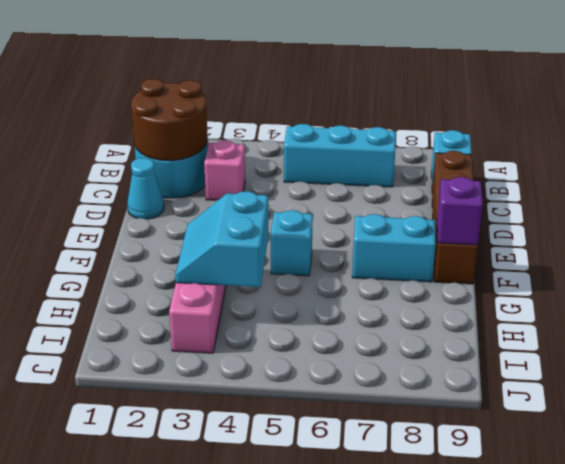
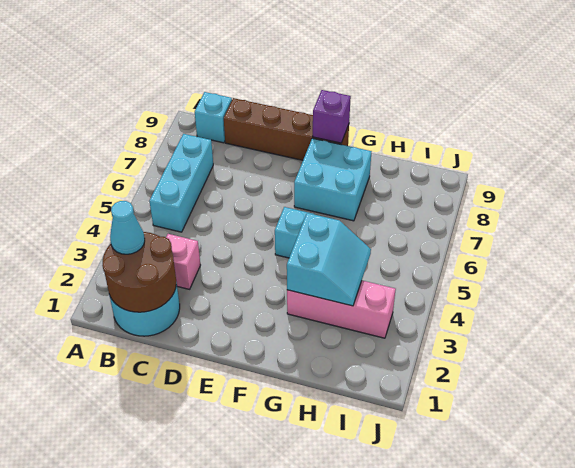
cyan cone D1 level 1 -> cyan cone B2 level 3
cyan brick F7:F8 level 1 -> cyan brick F7:G8 level 1
cyan slope G3:H4 level 2 top 4 -> cyan slope G3:H4 level 2 top G

